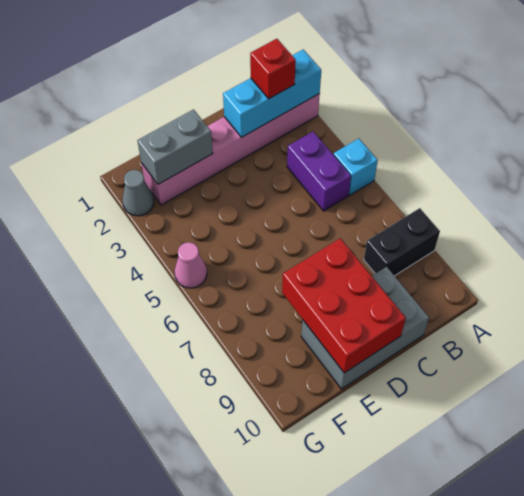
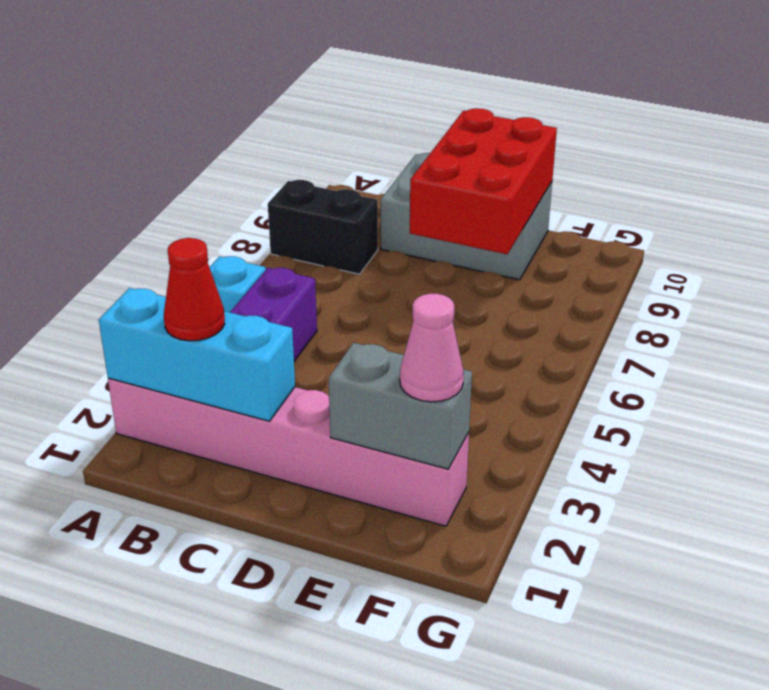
red brick B2 level 3 -> red cone B2 level 3
grey cone G2 level 1 -> none
pink cone G5 level 1 -> pink cone F2 level 3

